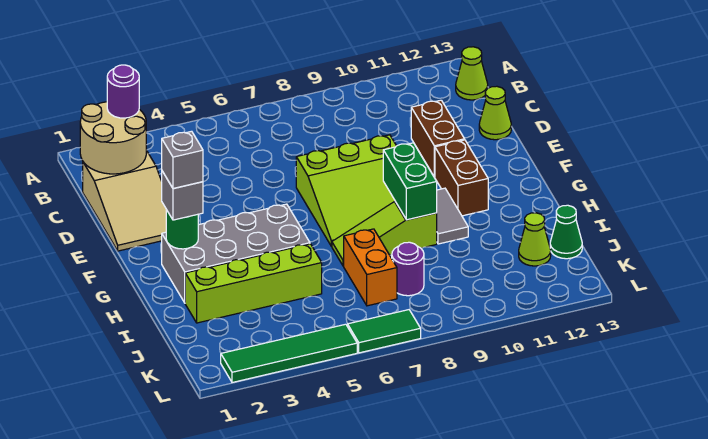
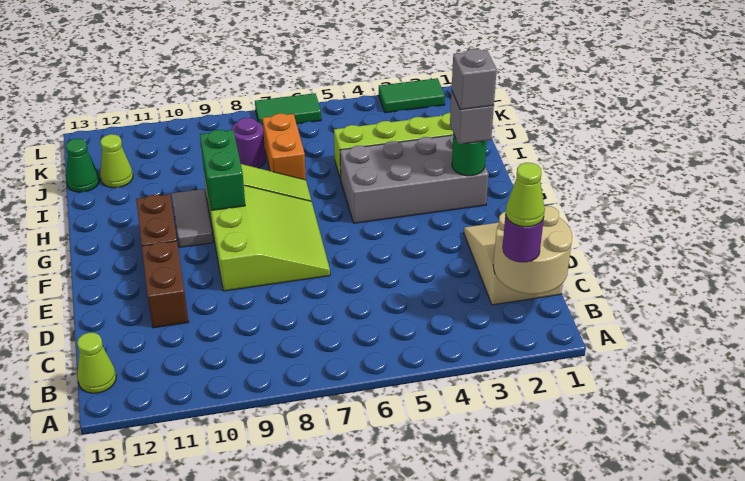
lime cone D13 level 1 -> lime cone B2 level 4
lime slope E7:G9 level 1 top E -> lime slope E7:G9 level 1 top 9
green tile L2:L5 level 1 -> green tile L2:L3 level 1

